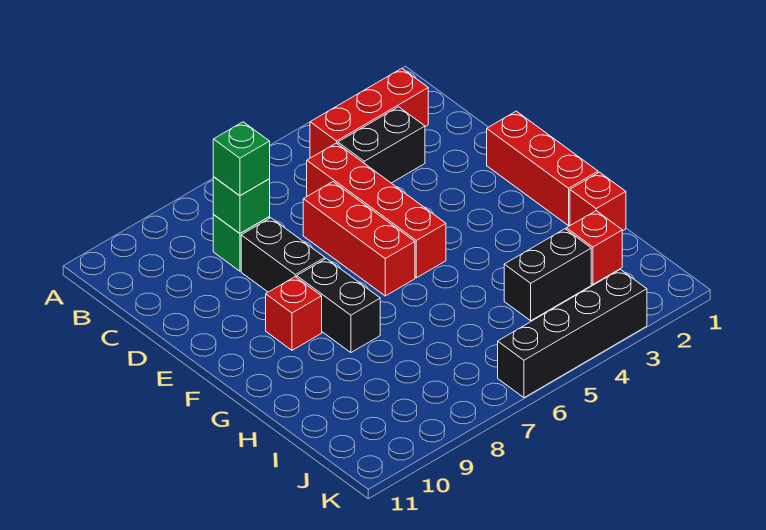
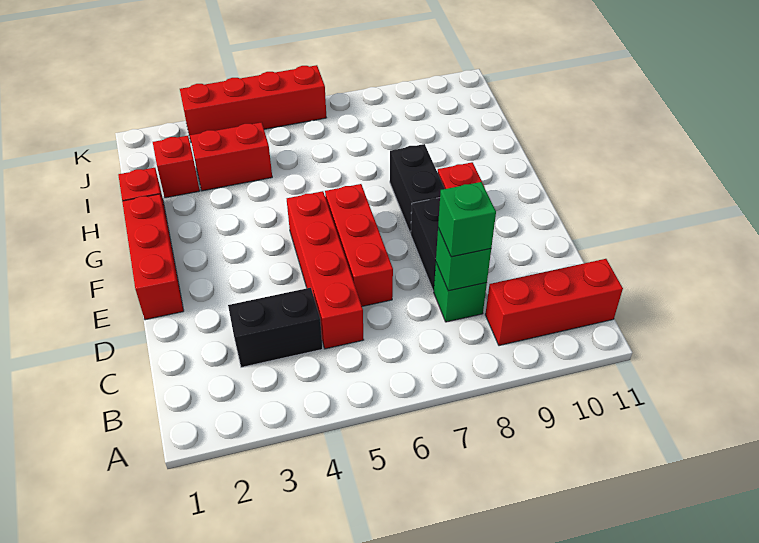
red brick B2:B4 level 1 -> red brick B9:B11 level 1
black brick I3:I4 level 1 -> red brick I3:I4 level 1
black brick K3:K6 level 1 -> red brick K3:K6 level 1

